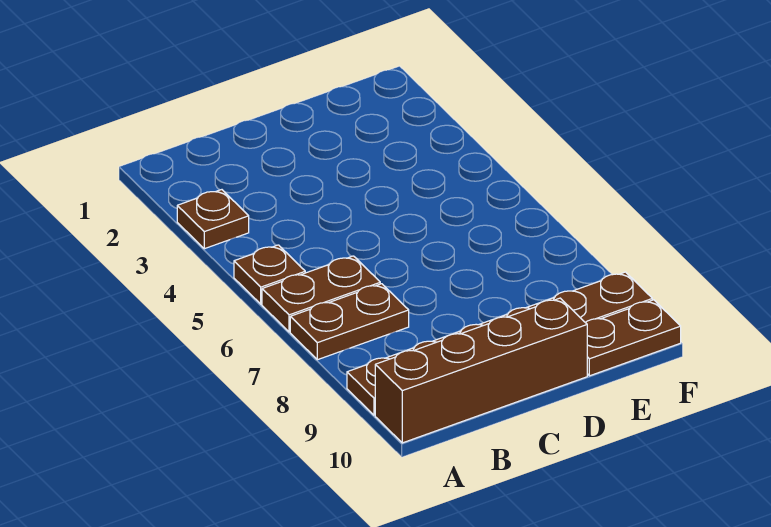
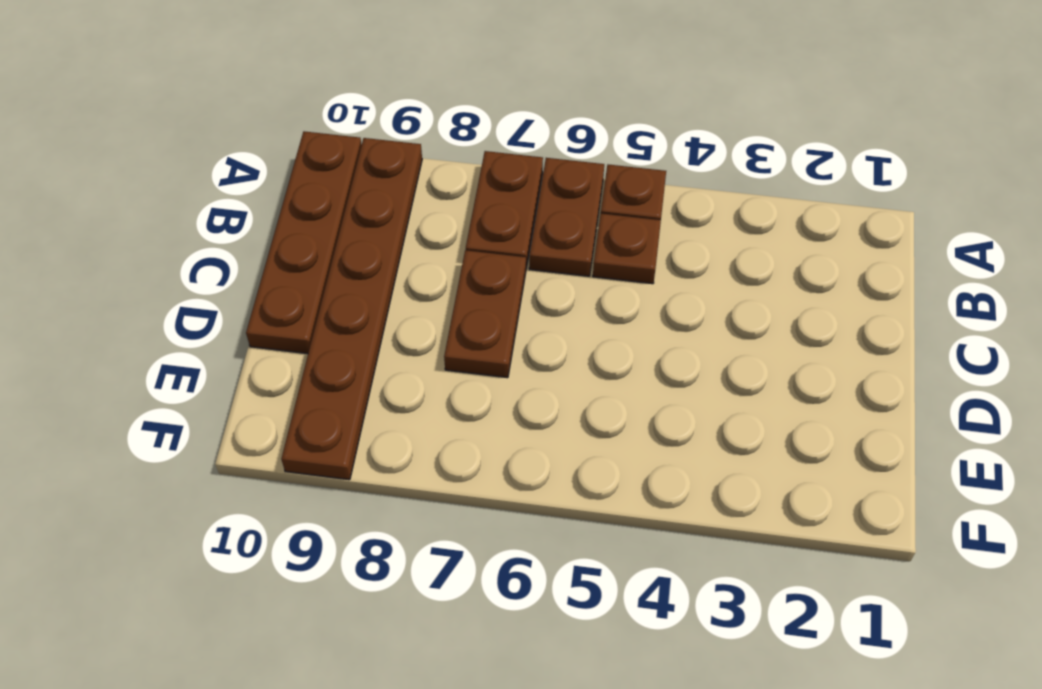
brown plate A3 level 1 -> brown plate B5 level 1
brown brick A10:D10 level 1 -> brown plate A10:D10 level 1
brown plate E10:F10 level 1 -> brown plate C7:D7 level 1

